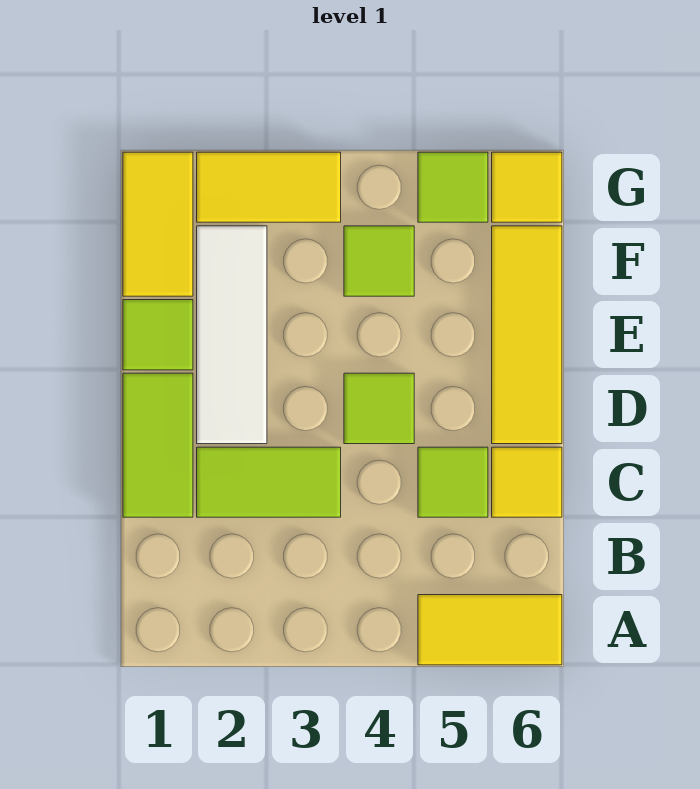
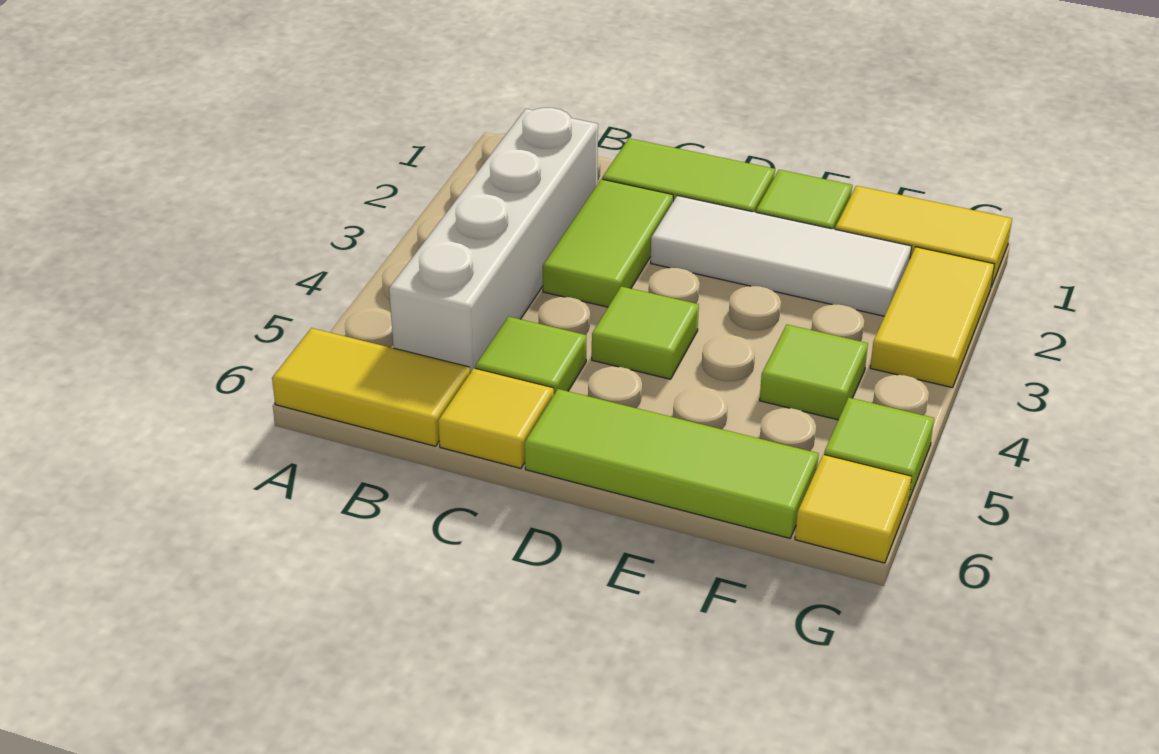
yellow tile A5:A6 level 1 -> yellow tile A6:B6 level 1
none -> white brick B2:B5 level 1
yellow tile D6:F6 level 1 -> lime tile D6:F6 level 1

